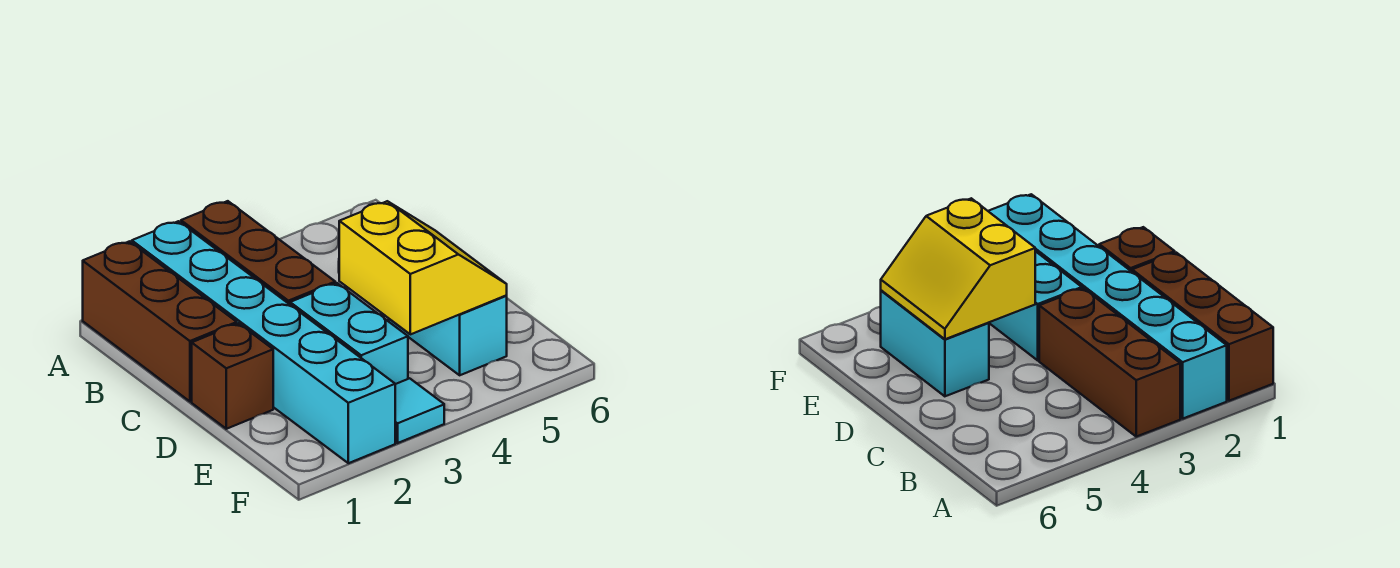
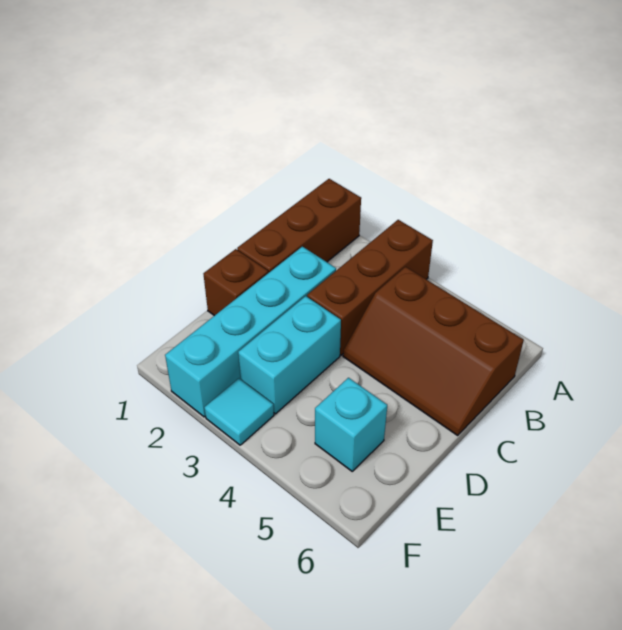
cyan brick A2:F2 level 1 -> cyan brick C2:F2 level 1
none -> brown slope B4:C6 level 1 top B
yellow slope D4:E5 level 2 top 4 -> none
cyan brick D5:E5 level 1 -> cyan brick E5 level 1

